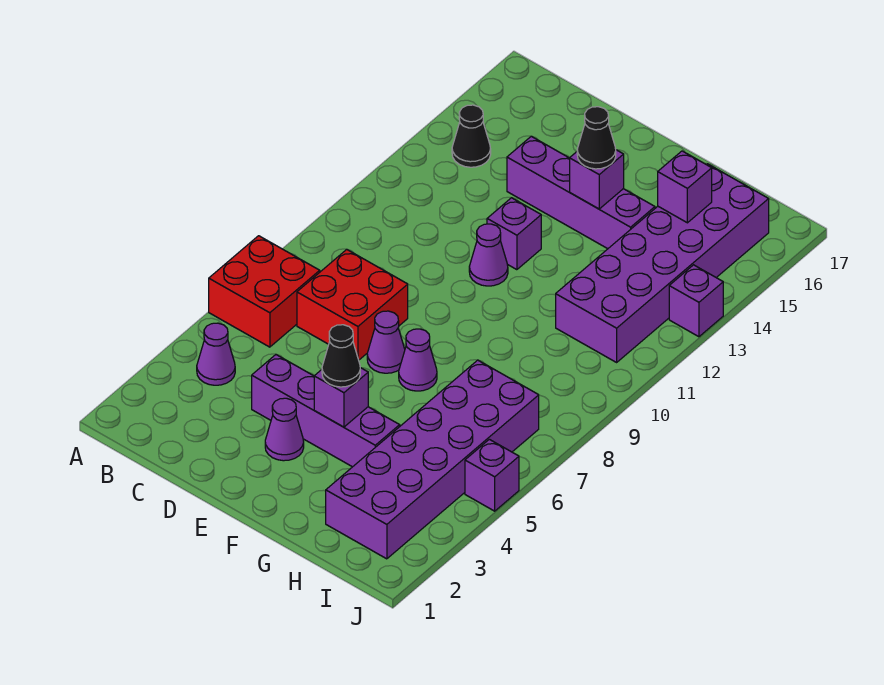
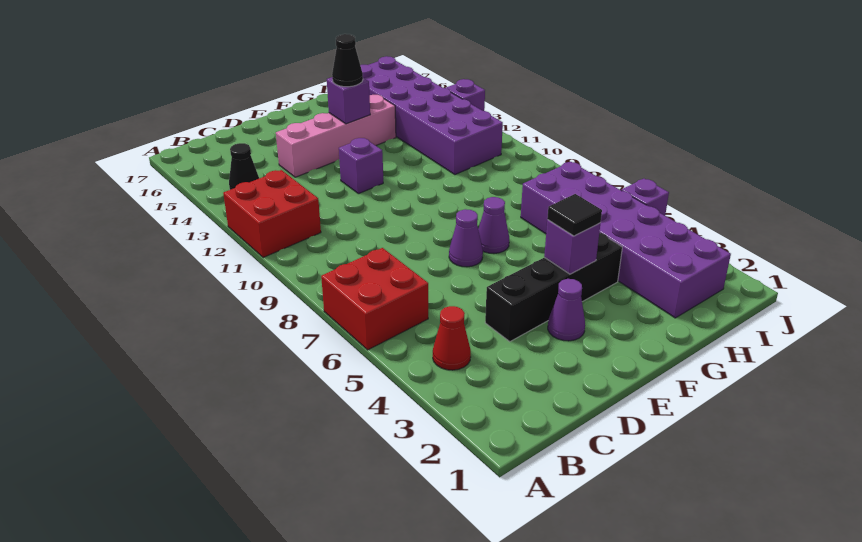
purple cone B4 level 1 -> red cone B4 level 1
red brick C7:D8 level 1 -> red brick A11:B12 level 1
purple brick D4:G4 level 1 -> black brick D4:G4 level 1
purple brick D14:G14 level 1 -> pink brick D14:G14 level 1
purple cone E11 level 1 -> none
black cone F4 level 3 -> black tile F4 level 3
purple brick H15 level 2 -> none

